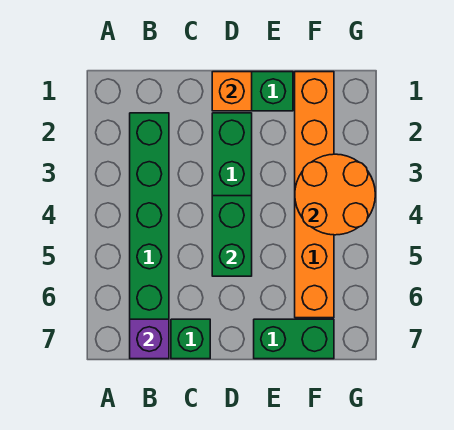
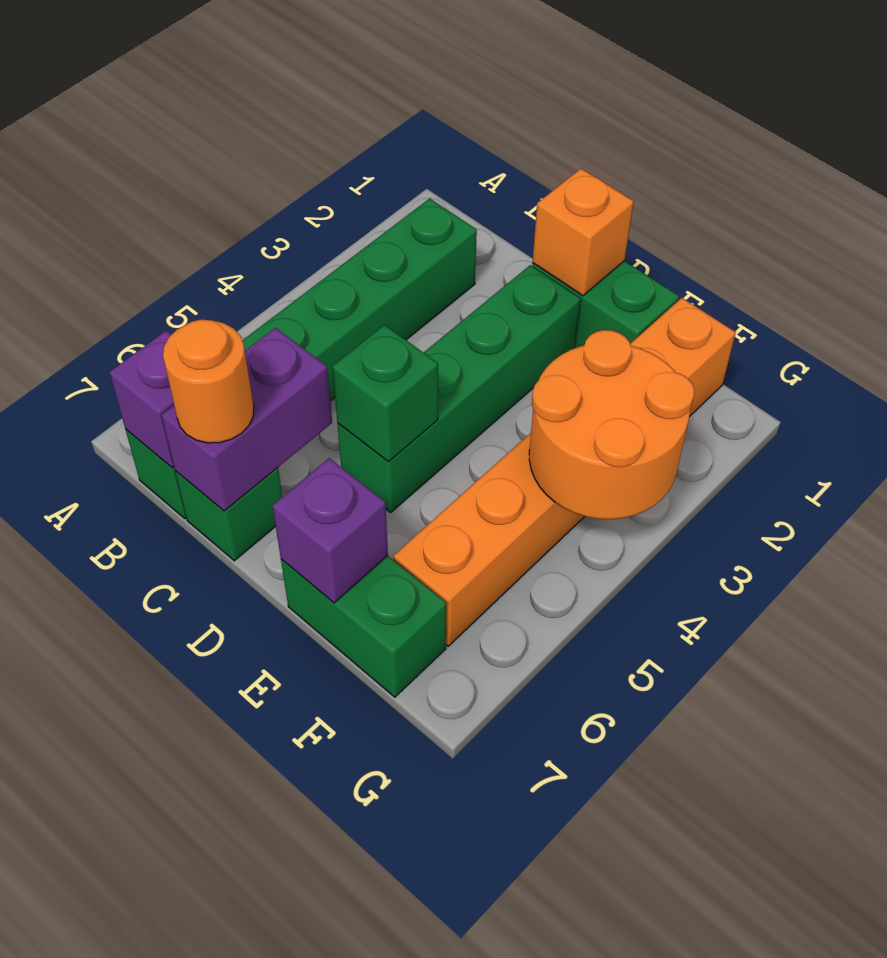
none -> purple brick C6:C7 level 2
none -> orange round brick C7 level 3
green brick D4:D5 level 2 -> green brick D5 level 2
none -> purple brick E7 level 2

